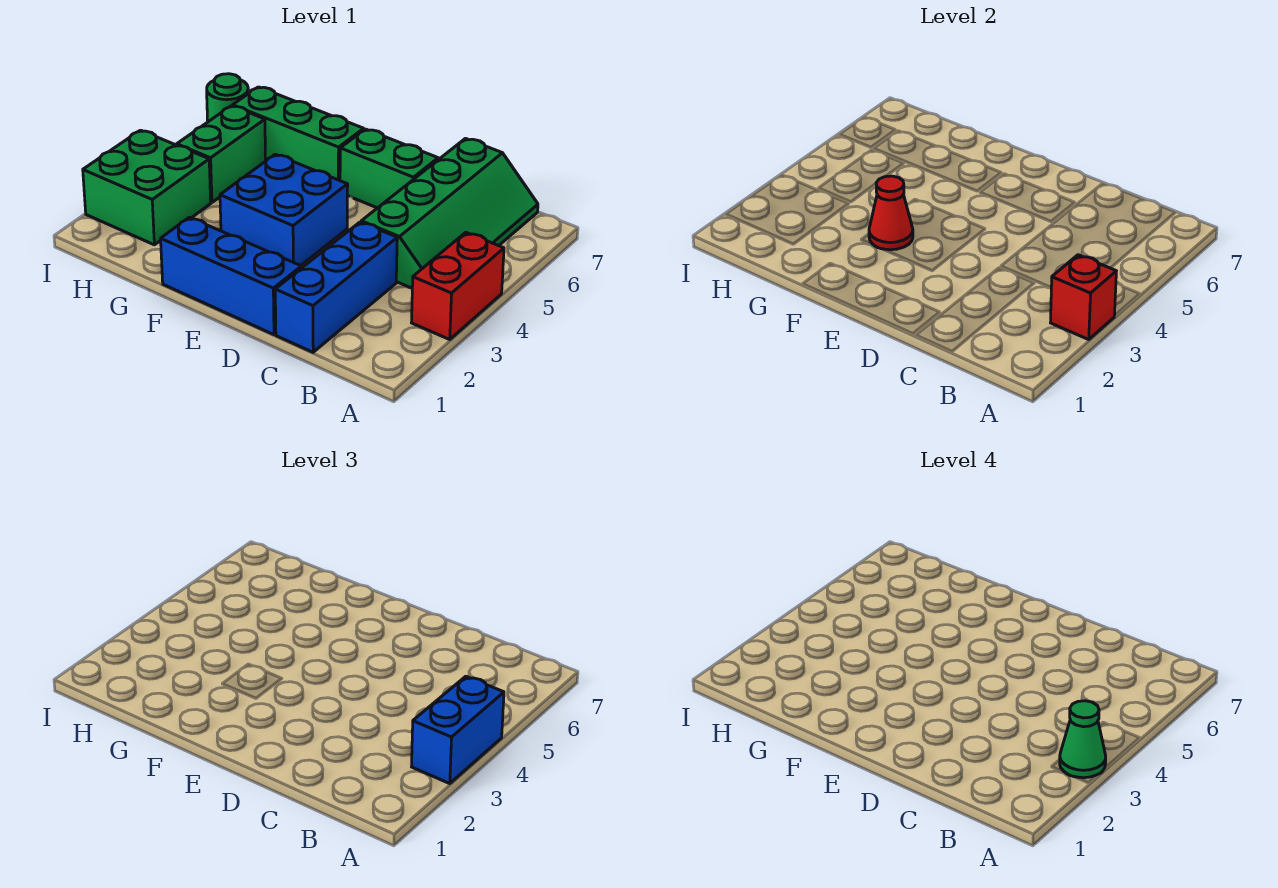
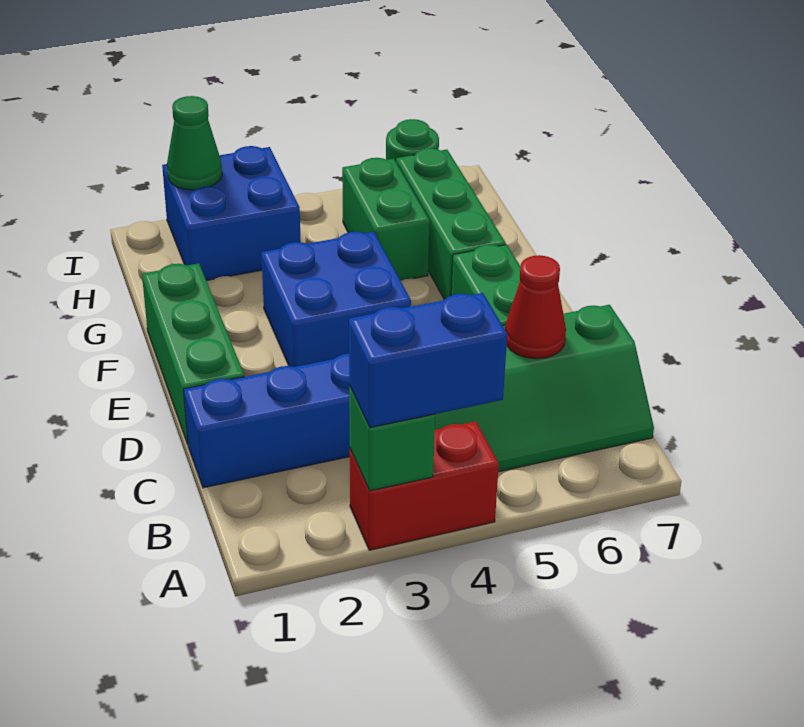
red brick A3 level 2 -> green brick A3 level 2
green cone A3 level 4 -> green cone I2 level 2
blue brick D1:F1 level 1 -> green brick D1:F1 level 1
red cone F3 level 2 -> red cone C6 level 2
green brick H2:I3 level 1 -> blue brick H2:I3 level 1
green brick H4:H5 level 1 -> green brick G5:H5 level 1

